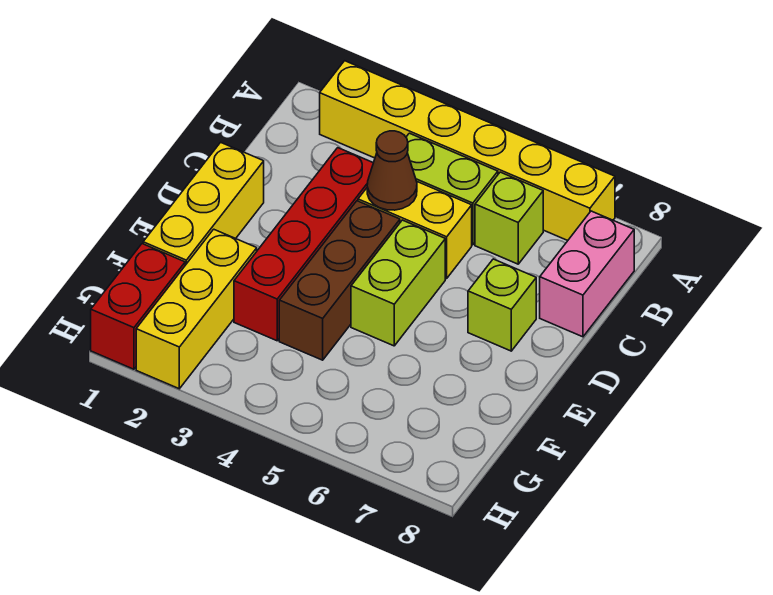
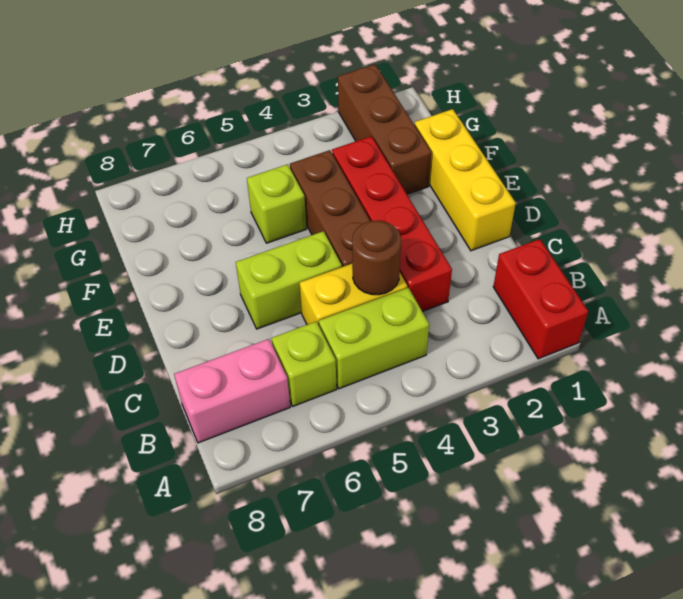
yellow brick A2:A7 level 1 -> none
pink brick B8:C8 level 1 -> pink brick B7:B8 level 1
brown cone C4 level 2 -> brown round brick C4 level 2
lime brick D5:E5 level 1 -> lime brick D5:D6 level 1
lime brick D7 level 1 -> lime brick F5 level 1
yellow brick F2:H2 level 1 -> brown brick F2:H2 level 1
red brick G1:H1 level 1 -> red brick A1:B1 level 1

